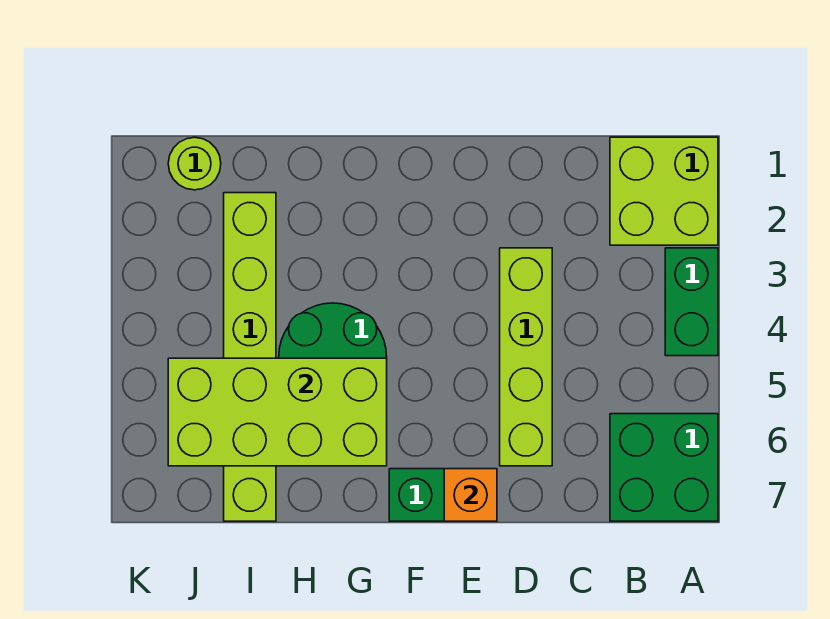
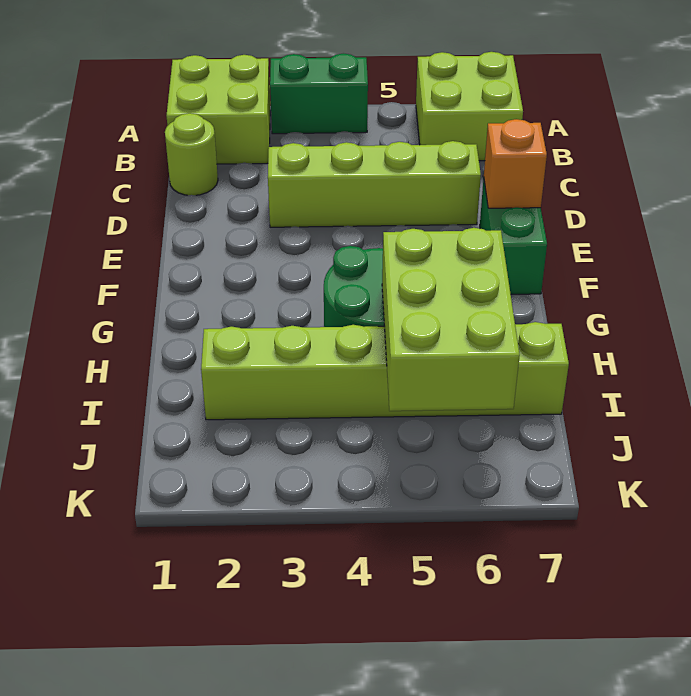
green brick A6:B7 level 1 -> lime brick A6:B7 level 1
lime brick G5:J6 level 2 -> lime brick H5:J6 level 2
lime round brick J1 level 1 -> lime round brick C1 level 1

